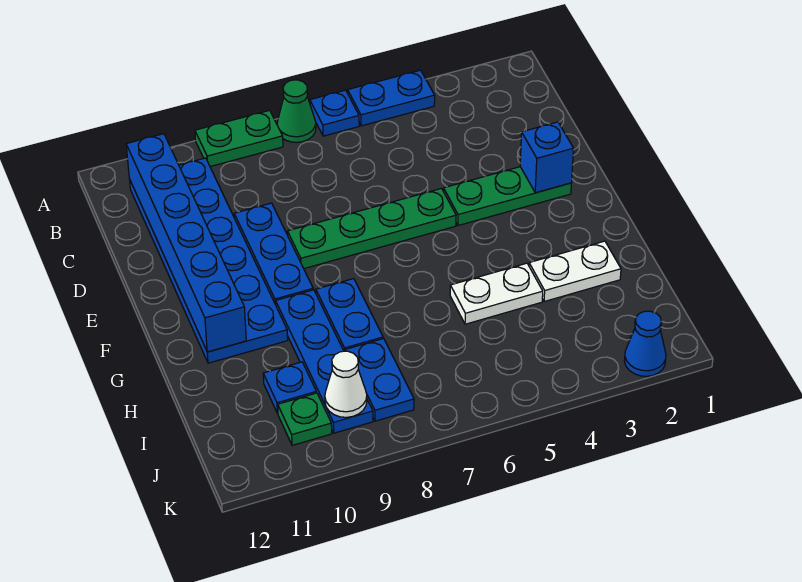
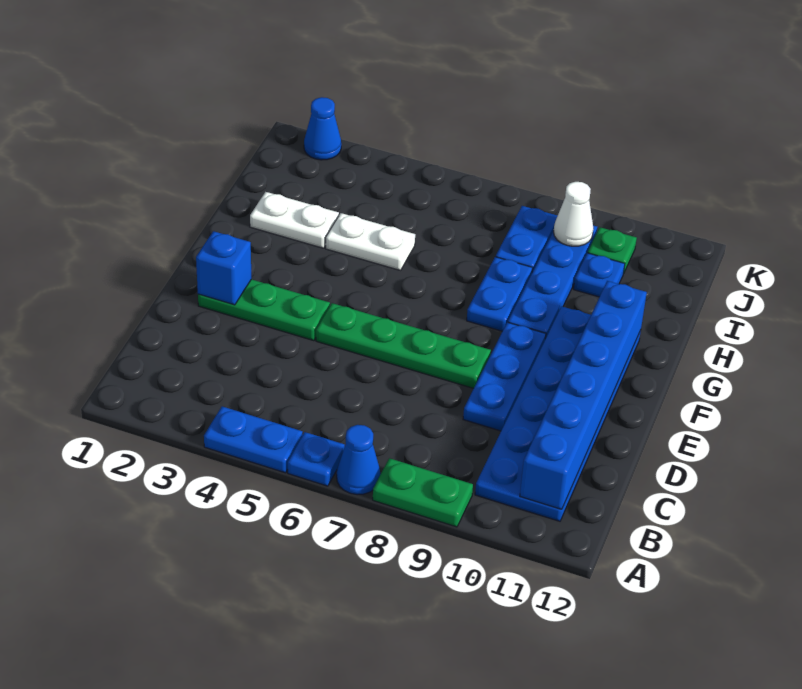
green cone A7 level 1 -> blue cone A7 level 1

